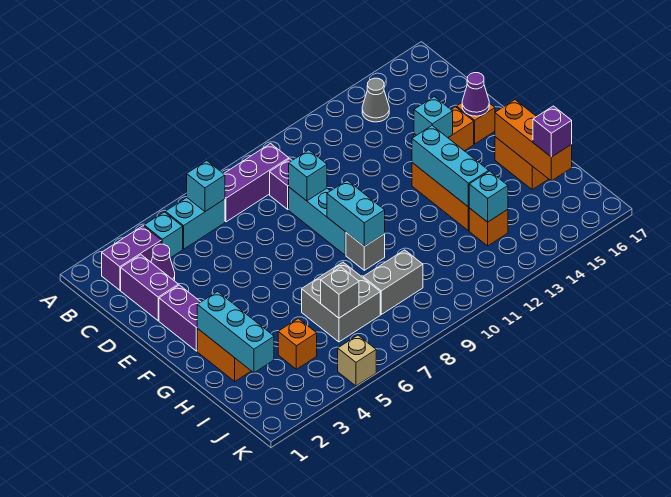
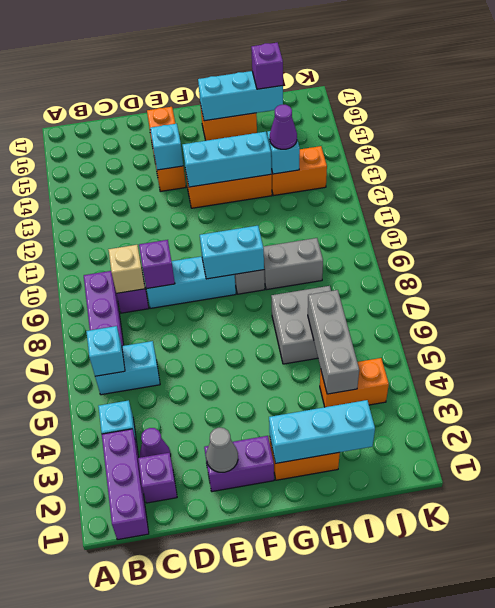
purple brick B2:B3 level 1 -> purple brick B1:B3 level 1
cyan brick B5:B6 level 1 -> cyan brick B6:C6 level 1
grey cone B14 level 1 -> grey cone E2 level 2
purple brick C2:D2 level 1 -> purple brick C2 level 1
cyan brick D9 level 2 -> purple brick D9 level 2
purple cone E16 level 2 -> purple cone I13 level 3
orange brick G16:I16 level 2 -> cyan brick G16:I16 level 2
orange brick I4 level 1 -> orange brick I4:J4 level 1
grey brick I6 level 2 -> grey brick I4:I6 level 2
grey brick I8:I9 level 1 -> grey brick H9:I9 level 1
orange brick I13 level 1 -> orange brick I13:J13 level 1
tan brick K5 level 1 -> tan brick C9 level 2

